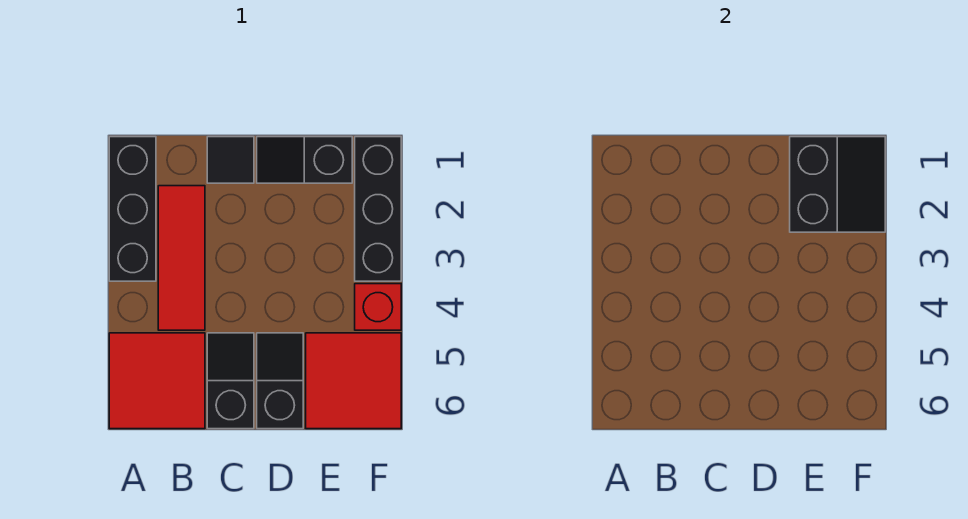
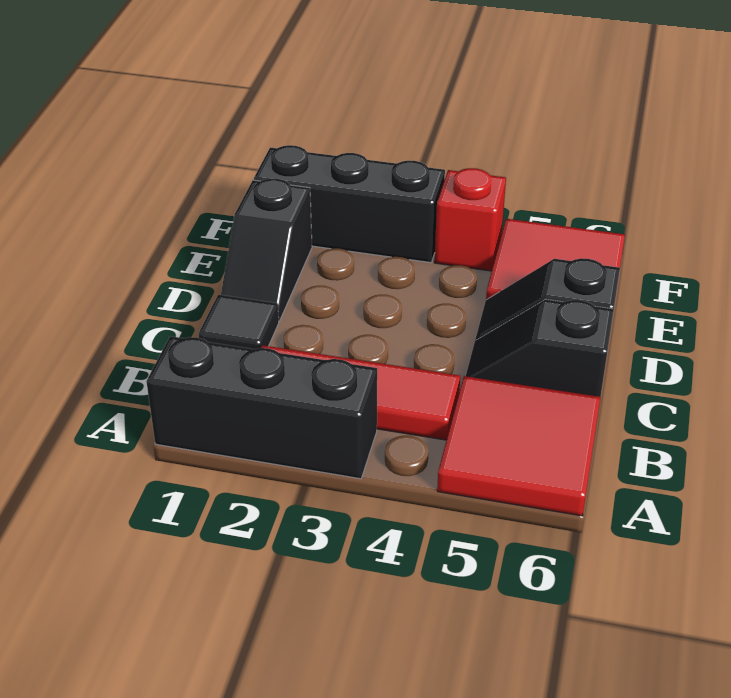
black slope E1:F2 level 2 top E -> none

